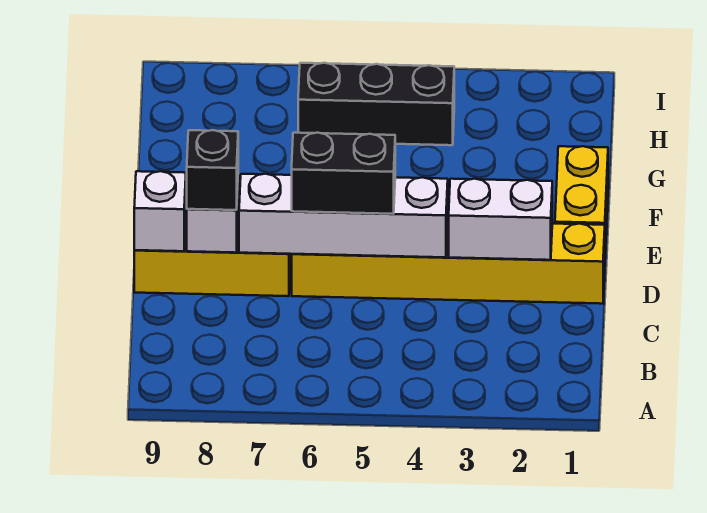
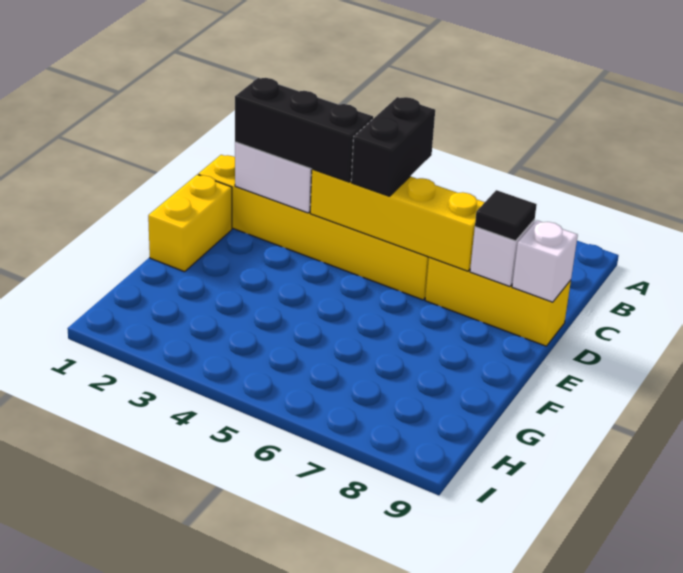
white brick D4:D7 level 2 -> yellow brick D4:D7 level 2
black brick D5:D6 level 3 -> black brick C5:D5 level 3
black brick D8 level 3 -> black tile D8 level 3
black brick H4:H6 level 1 -> black brick D2:D4 level 3

